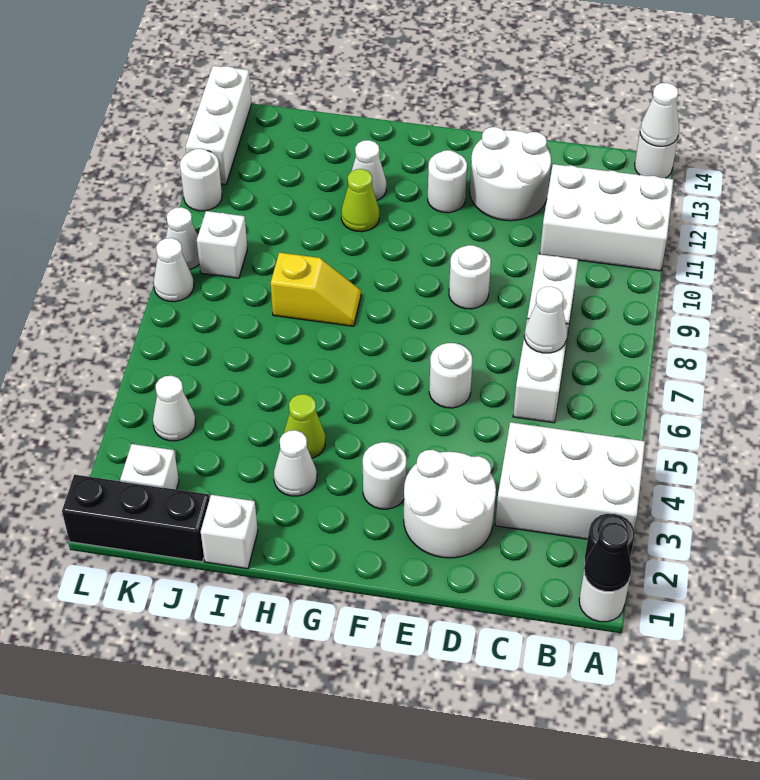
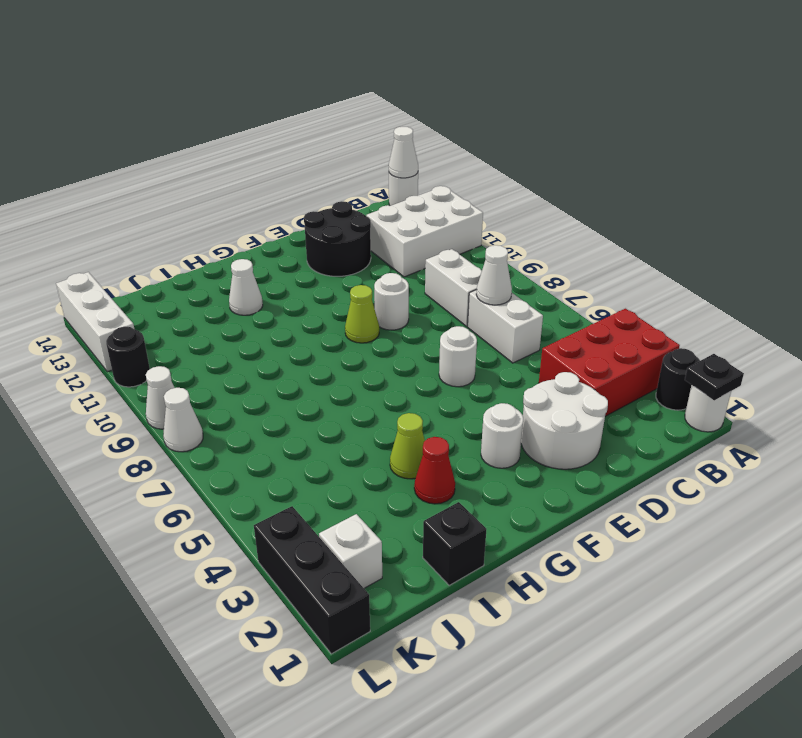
black cone A1 level 2 -> black plate A1 level 2
white brick A3:C4 level 1 -> red brick A3:C4 level 1
white round brick D12:E13 level 1 -> black round brick D12:E13 level 1
white round brick F12 level 1 -> none
white cone H3 level 1 -> red cone H3 level 1
yellow slope H8:I8 level 1 top I -> none
lime cone H11 level 1 -> lime cone F9 level 1
white brick I1 level 1 -> black brick I1 level 1
black brick J1:L1 level 1 -> black brick L1:L3 level 1
white cone K4 level 1 -> none
white brick K9 level 1 -> none
white round brick L11 level 1 -> black round brick L11 level 1

